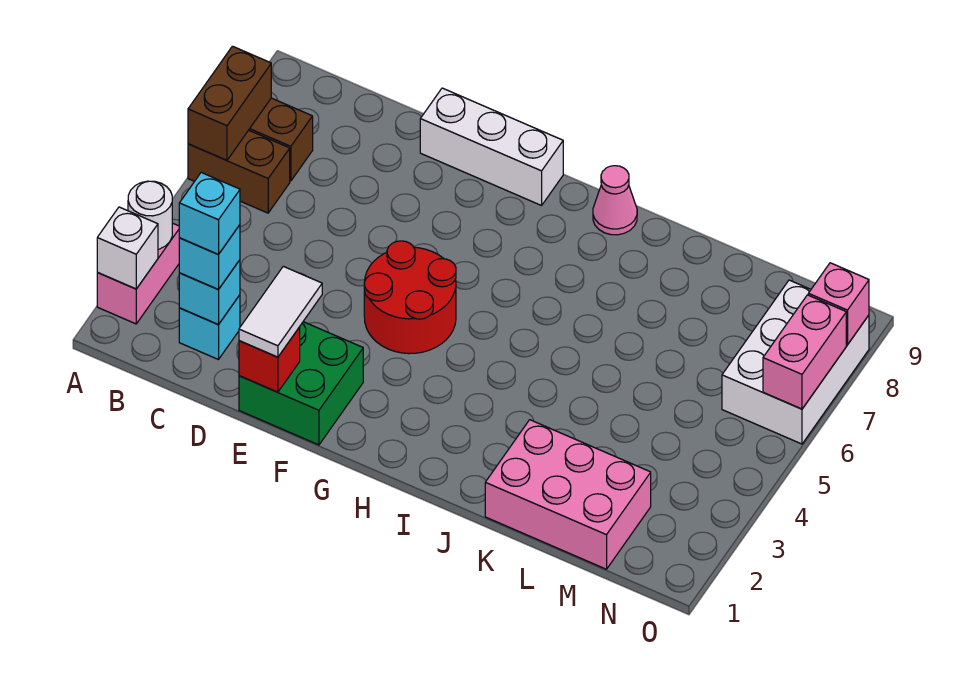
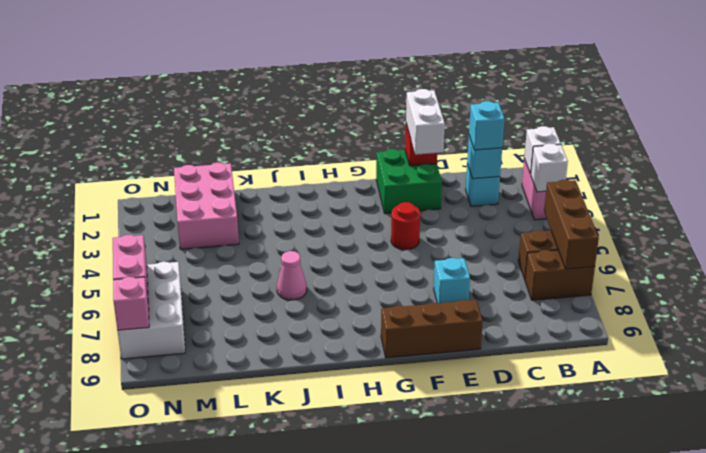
white round brick A3 level 2 -> white brick A3 level 2
brown brick A6:A7 level 2 -> brown brick A5:A7 level 2
cyan brick C2 level 4 -> cyan brick E7 level 1
white tile E1:E2 level 3 -> white brick E1:E2 level 3
white brick E9:G9 level 1 -> brown brick E9:G9 level 1
red round brick F4:G5 level 1 -> red round brick F4 level 1
pink cone I9 level 1 -> pink cone J6 level 1
pink brick K1:M2 level 1 -> pink brick L1:M3 level 1

